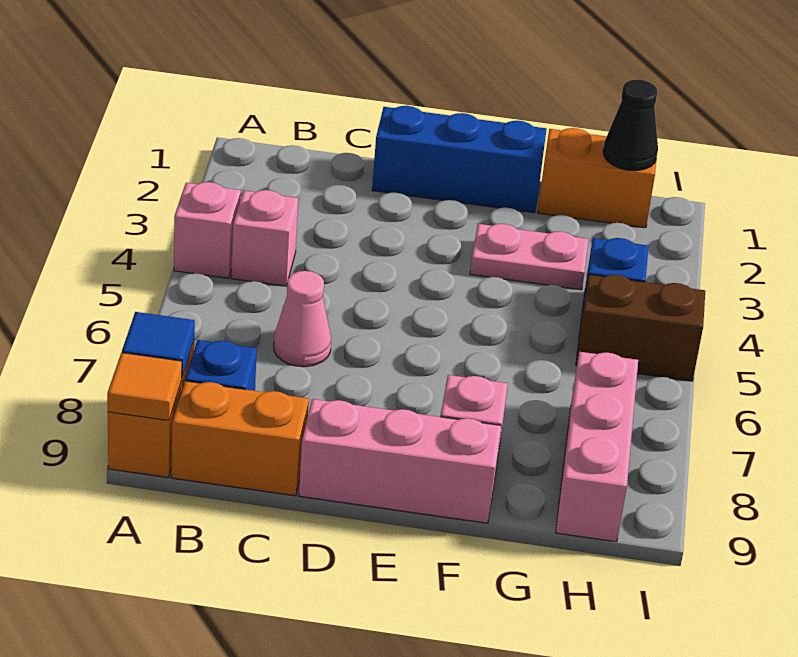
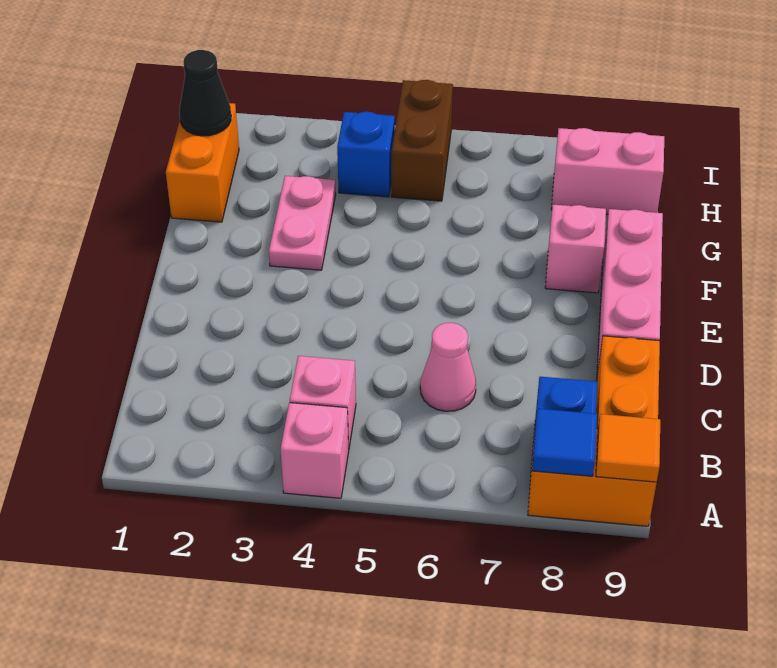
blue brick D1:F1 level 1 -> none
pink brick H7:H9 level 1 -> pink brick H8:H9 level 1

